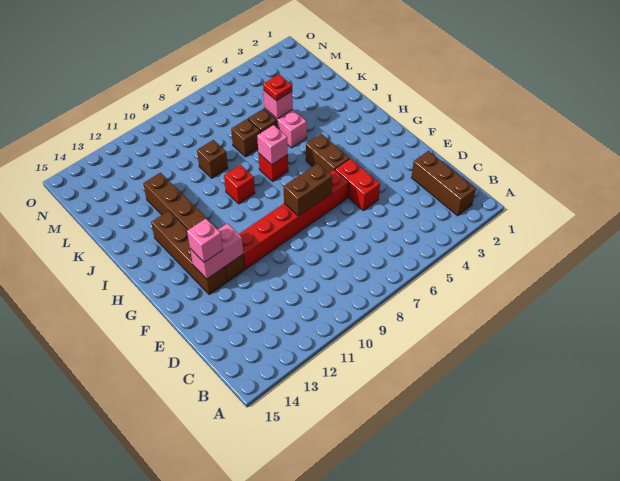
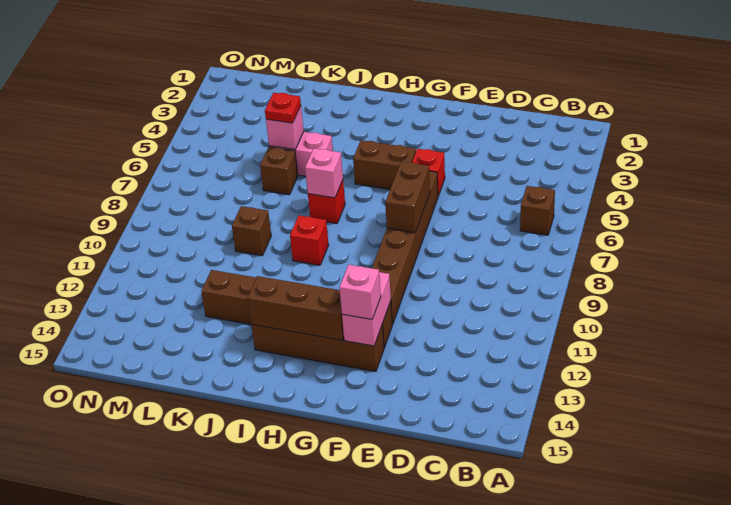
brown brick B2:D2 level 1 -> brown brick G13:I13 level 2
red brick E5:F5 level 1 -> red brick F5 level 1
red brick F6:F11 level 1 -> brown brick F6:F11 level 1
brown brick K7 level 1 -> brown brick B6 level 1

